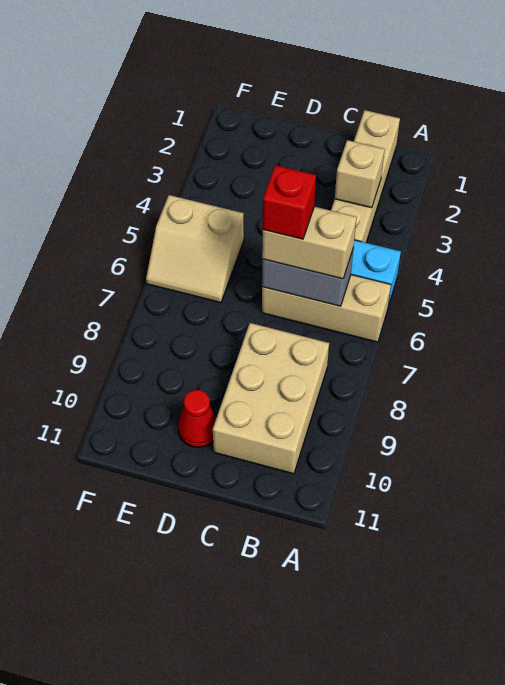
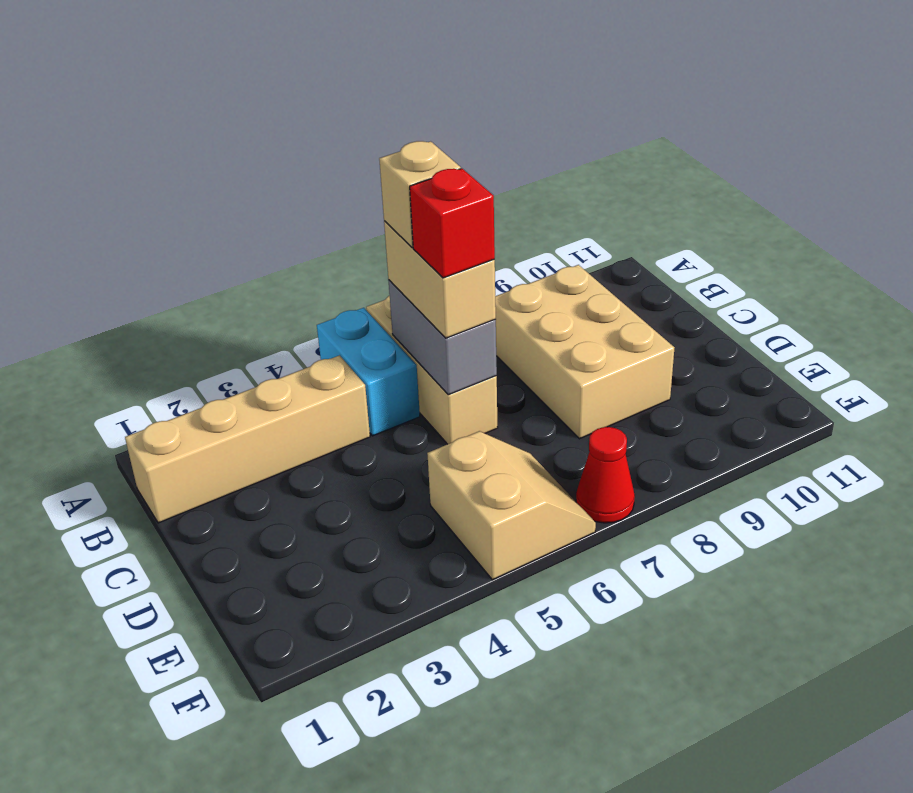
tan brick B3 level 2 -> tan brick B6 level 4
tan brick B8:C10 level 1 -> tan brick B8:D9 level 1
red cone D10 level 1 -> red cone F7 level 1

